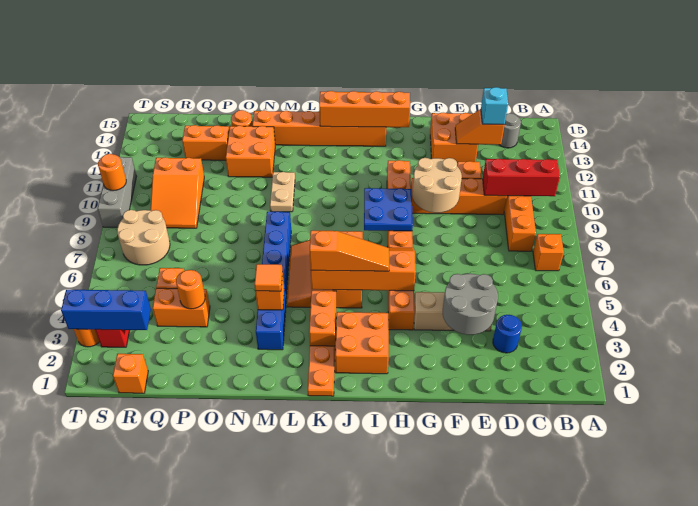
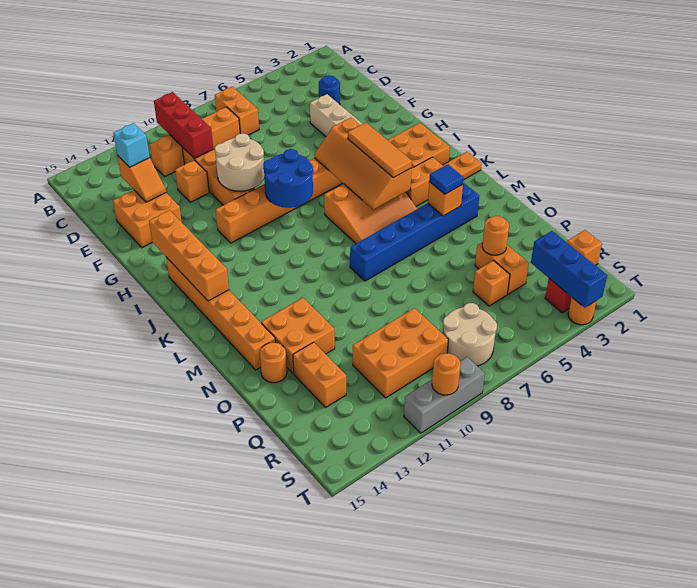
orange brick B7 level 1 -> orange brick B7:C7 level 1
grey round brick C14 level 1 -> none
grey round brick E3:F4 level 2 -> none
blue plate H8:I9 level 2 -> blue round brick H8:I9 level 2
orange slope I5:K5 level 3 top K -> orange tile I5:K5 level 3
orange tile M4 level 3 -> blue tile M4 level 3
tan plate M10:M11 level 1 -> none
orange slope Q9:R11 level 1 top 11 -> orange brick Q9:R11 level 1

